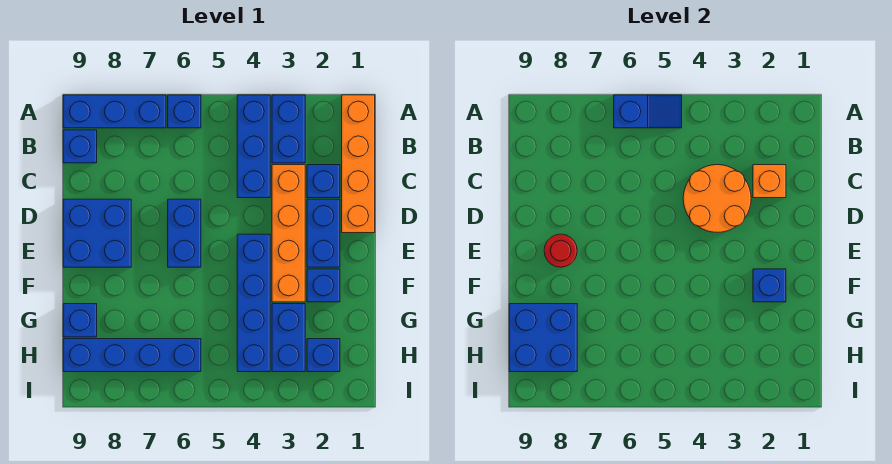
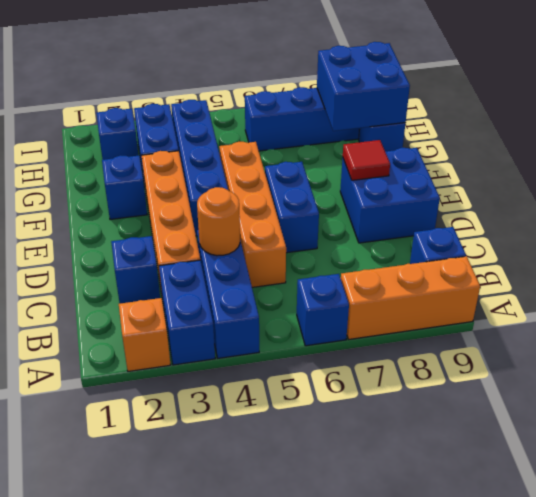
orange brick A1:D1 level 1 -> orange brick C5:F5 level 1
blue slope A5:A6 level 2 top 6 -> none
blue brick A7:A9 level 1 -> orange brick A7:A9 level 1
orange brick C2 level 2 -> orange brick A2 level 1
orange round brick C3:D4 level 2 -> orange round brick C4 level 2
blue brick D2:E2 level 1 -> none
red round brick E8 level 2 -> red tile E8 level 2
blue brick F2 level 2 -> none

